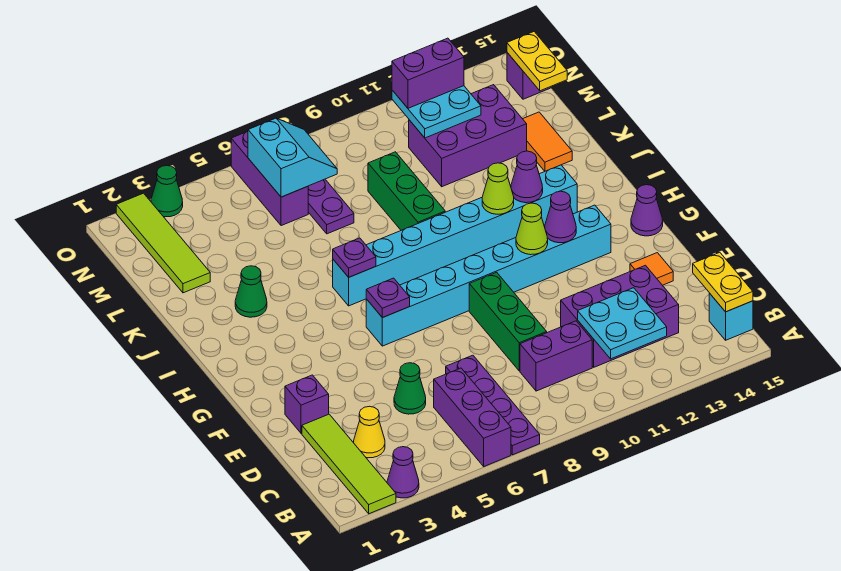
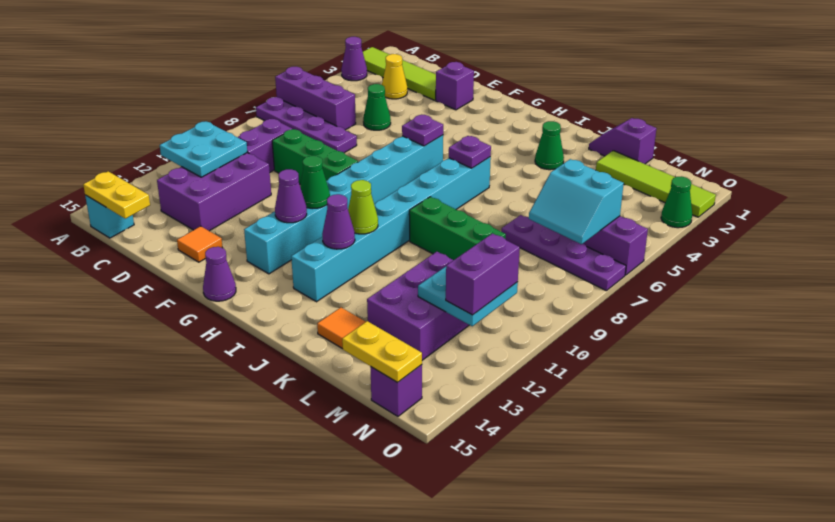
lime cone G11 level 2 -> green cone G11 level 2
none -> purple slope K1:L1 level 1 top L

